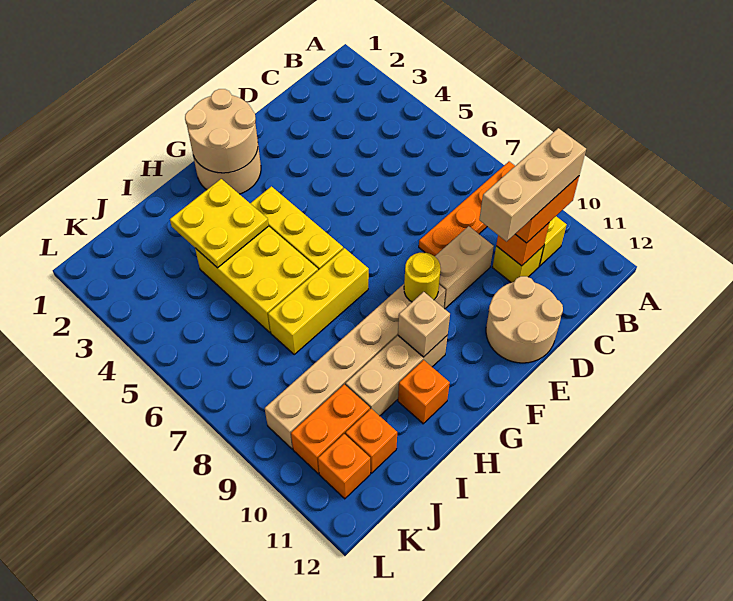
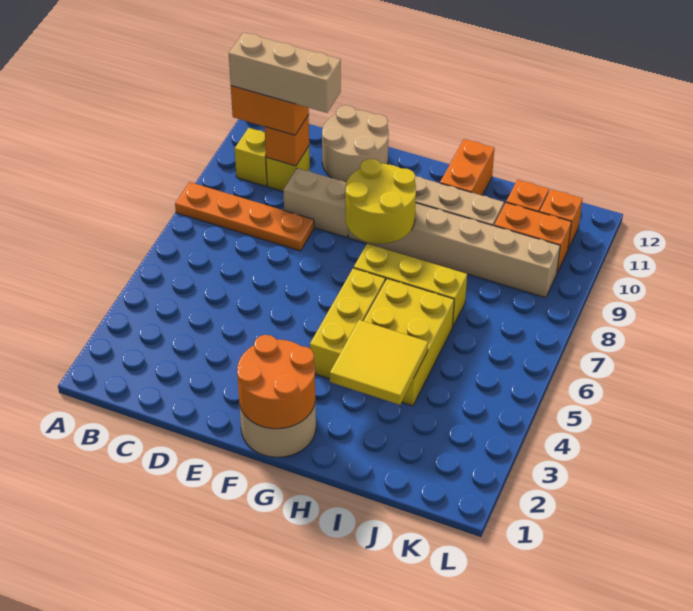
tan round brick F1:G2 level 2 -> orange round brick F1:G2 level 2
yellow round brick F9 level 2 -> yellow round brick F8:G9 level 2
tan brick G10 level 2 -> none
yellow plate H3:I4 level 2 -> yellow tile H3:I4 level 2
orange brick H11 level 1 -> orange brick H11:H12 level 1

